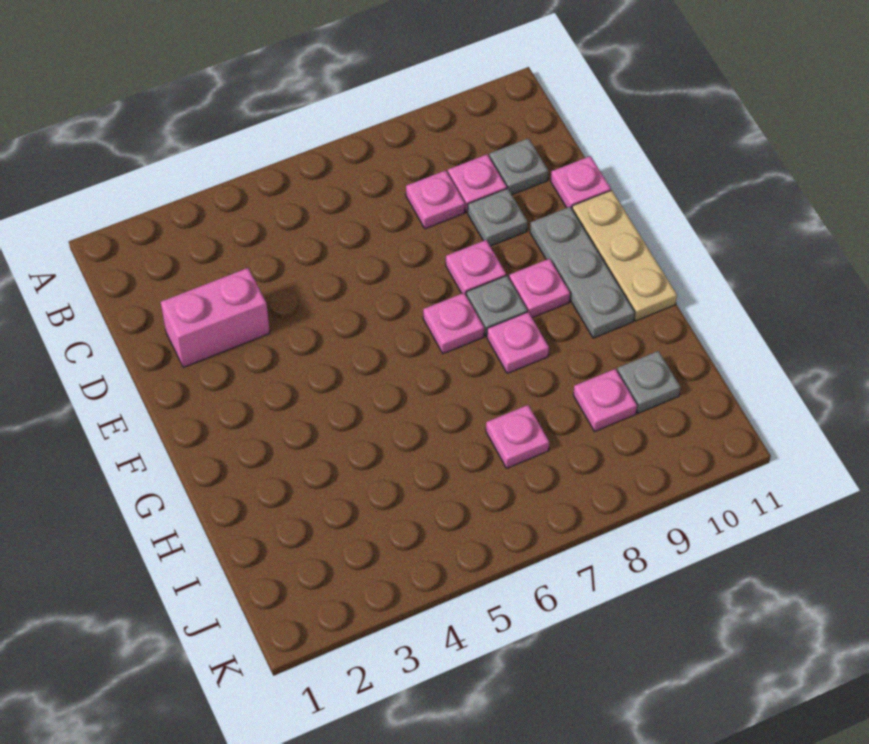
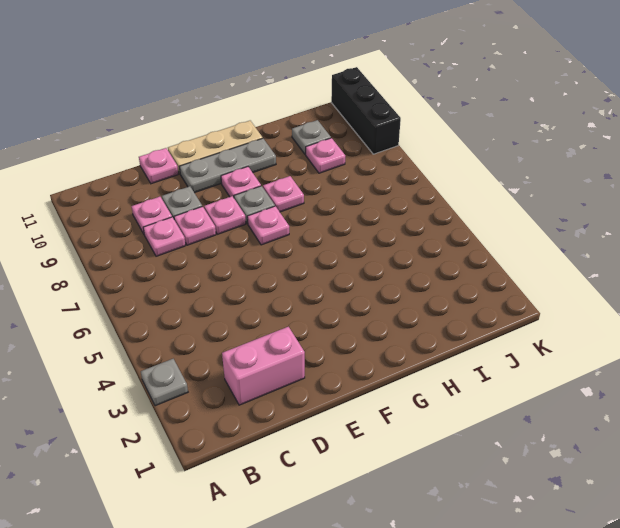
grey plate C10 level 1 -> grey plate A3 level 1
pink brick D2:D3 level 1 -> pink brick C2:D2 level 1
pink plate I7 level 1 -> pink plate D8 level 1
none -> black brick K9:K11 level 1

